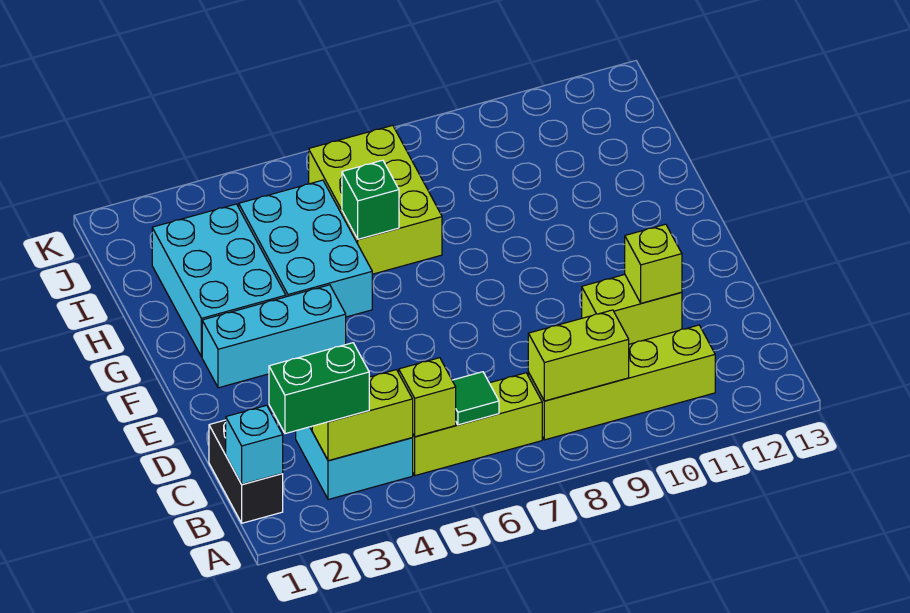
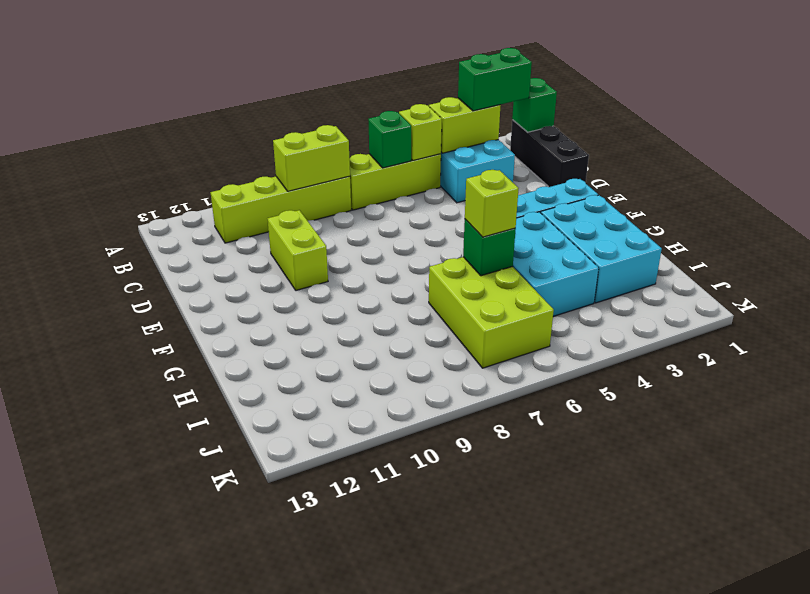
black brick B1:C1 level 1 -> black brick B1:D1 level 1
cyan brick B1 level 2 -> green brick B1 level 2
green tile B6 level 2 -> green brick B6 level 2
lime brick D10:D11 level 1 -> lime brick D10:E10 level 1
lime brick D11 level 2 -> lime brick H6 level 3

